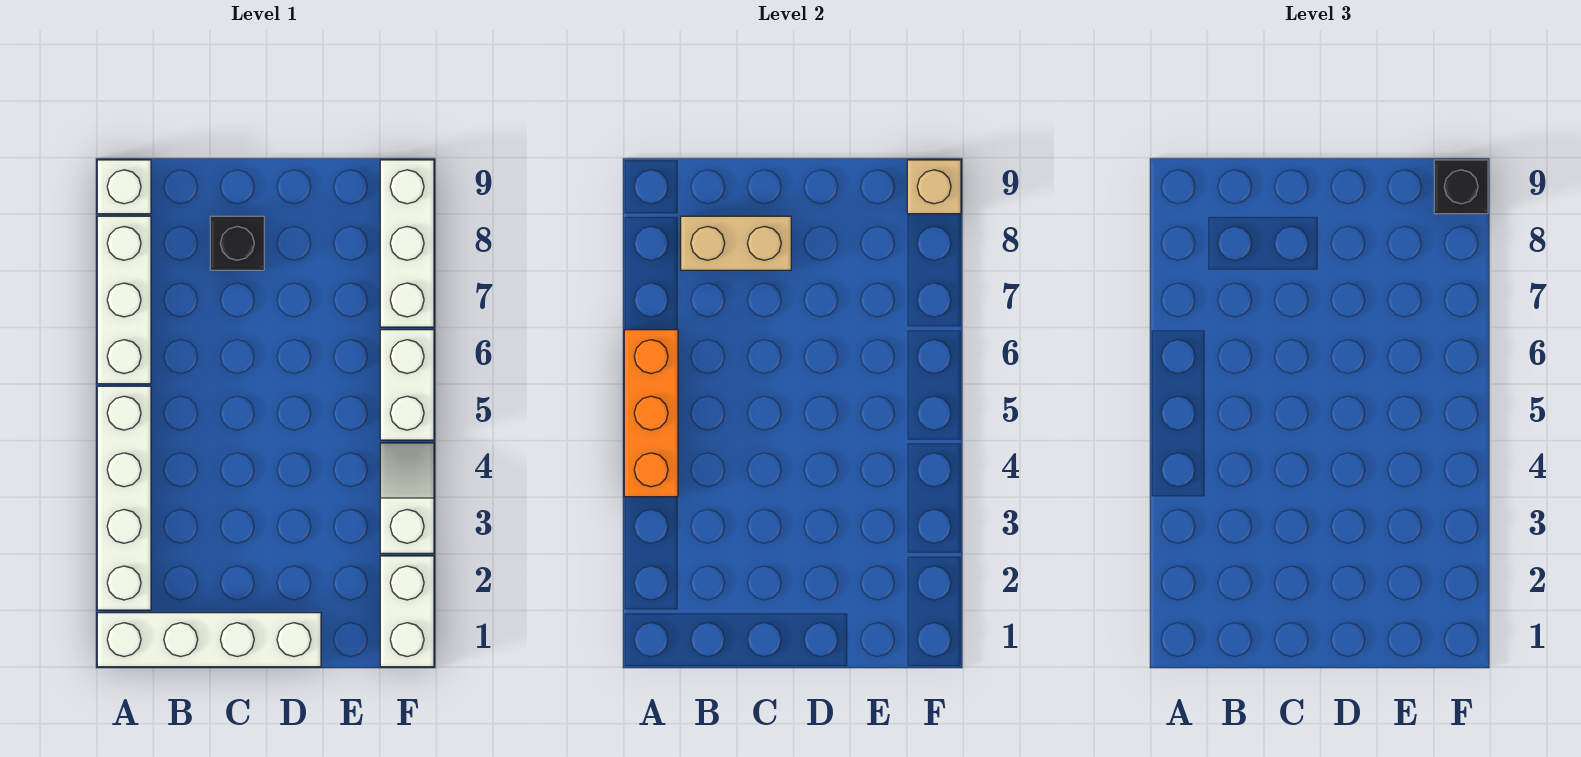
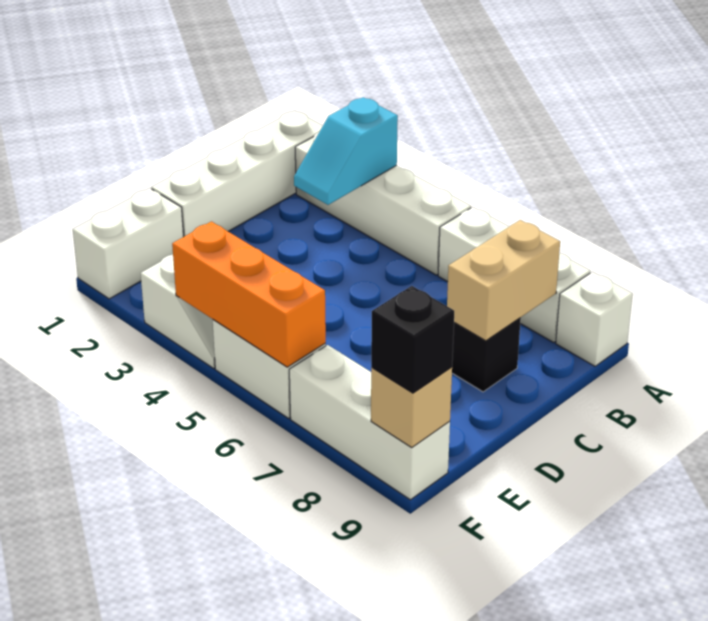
none -> cyan slope A3:B3 level 2 top A
orange brick A4:A6 level 2 -> orange brick F4:F6 level 2
white brick F1:F2 level 1 -> white brick E1:F1 level 1

